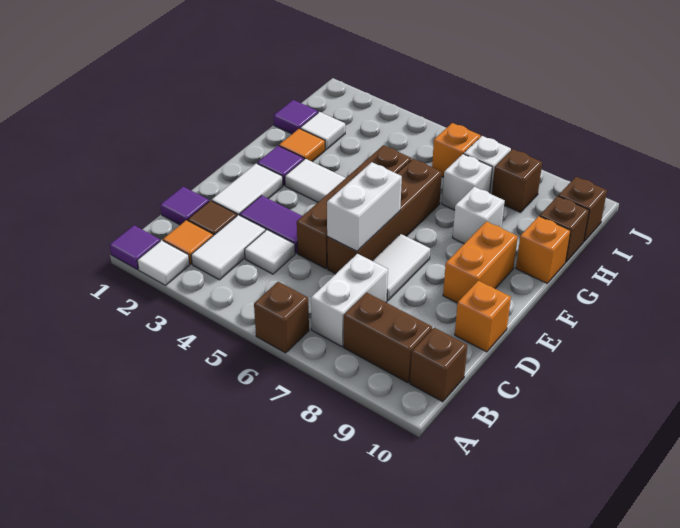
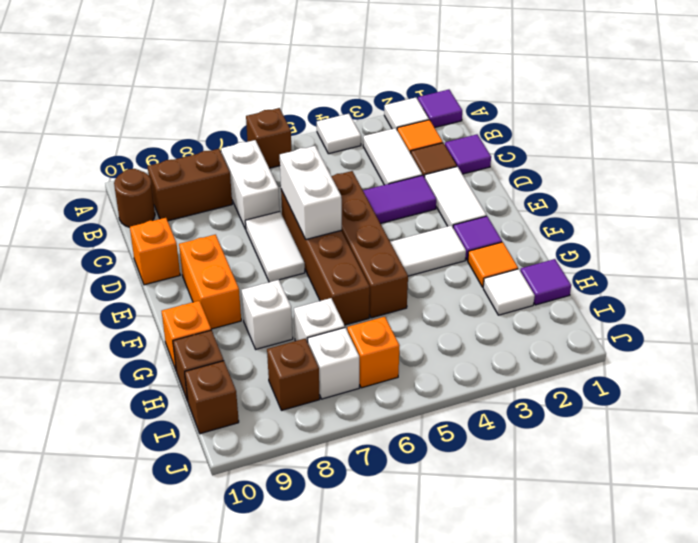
brown brick B10 level 1 -> brown round brick B10 level 1
white tile C4 level 1 -> white tile A4 level 1

